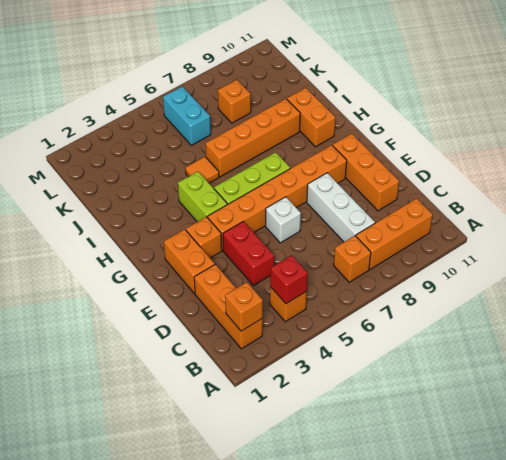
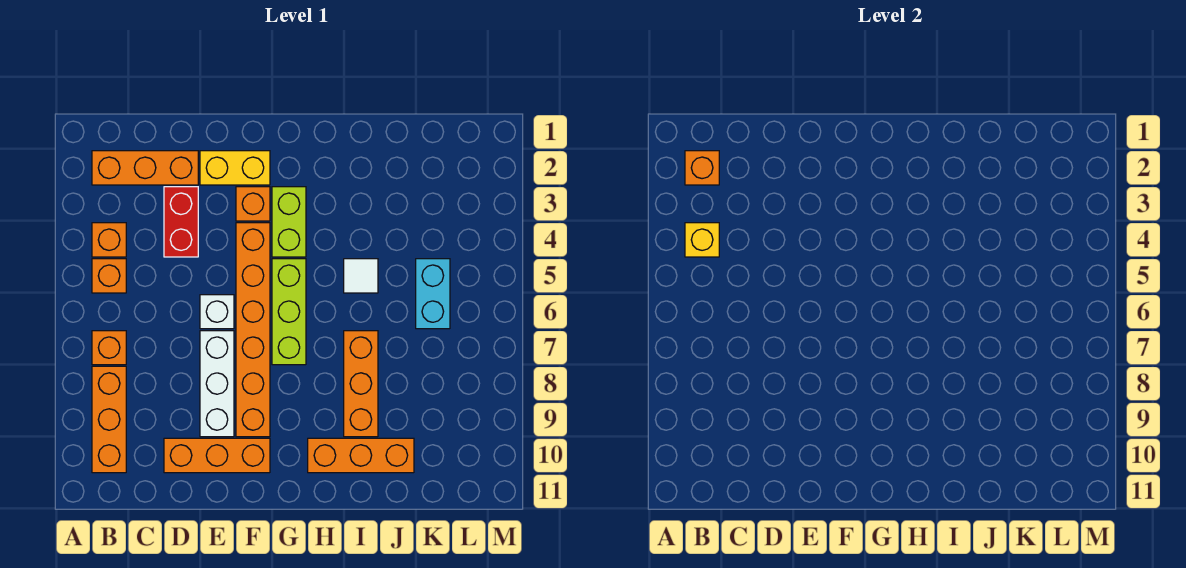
red brick B4 level 2 -> yellow brick B4 level 2
white brick C8:E8 level 1 -> white brick E7:E9 level 1
red brick D4:E4 level 1 -> red brick D3:D4 level 1
orange brick E2:F2 level 1 -> yellow brick E2:F2 level 1
lime brick G4:H4 level 1 -> lime brick G3:G4 level 1
orange brick H10:I10 level 1 -> orange brick H10:J10 level 1
orange tile I5 level 1 -> white tile I5 level 1
orange brick I6:I9 level 1 -> orange brick I7:I9 level 1
cyan brick K6:L6 level 1 -> cyan brick K5:K6 level 1
orange brick K8 level 1 -> orange brick B5 level 1

